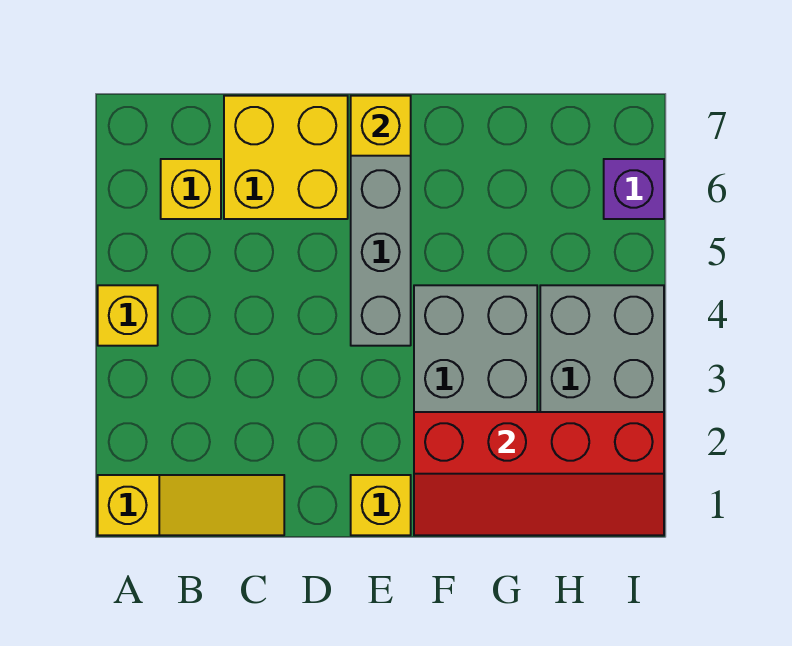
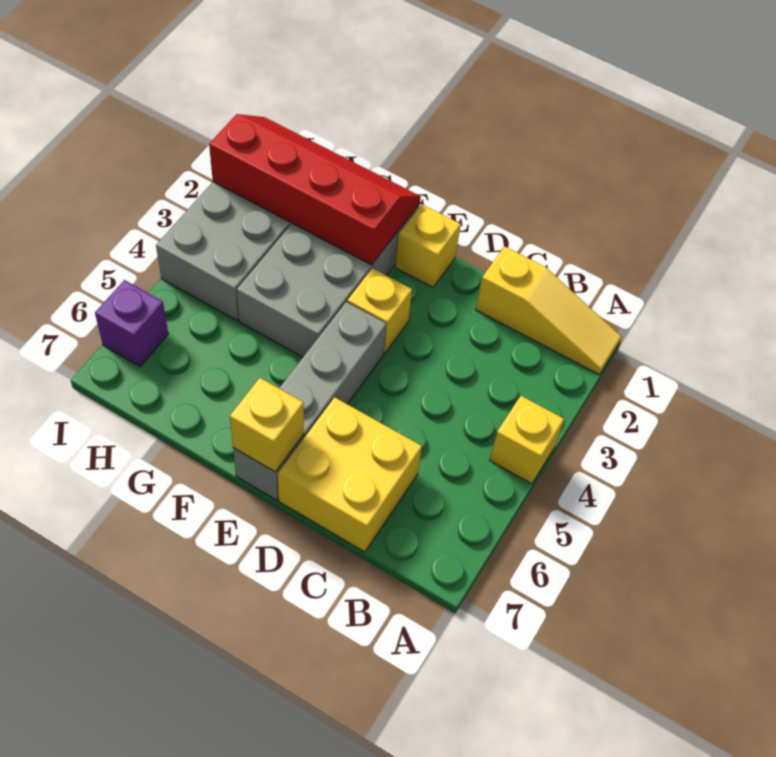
yellow slope A1:C1 level 1 top A -> yellow slope A1:C1 level 1 top C
yellow brick B6 level 1 -> yellow brick E3 level 1

